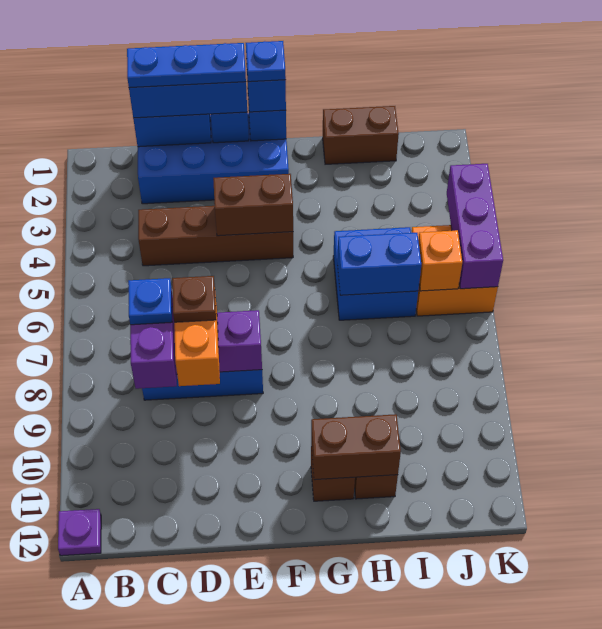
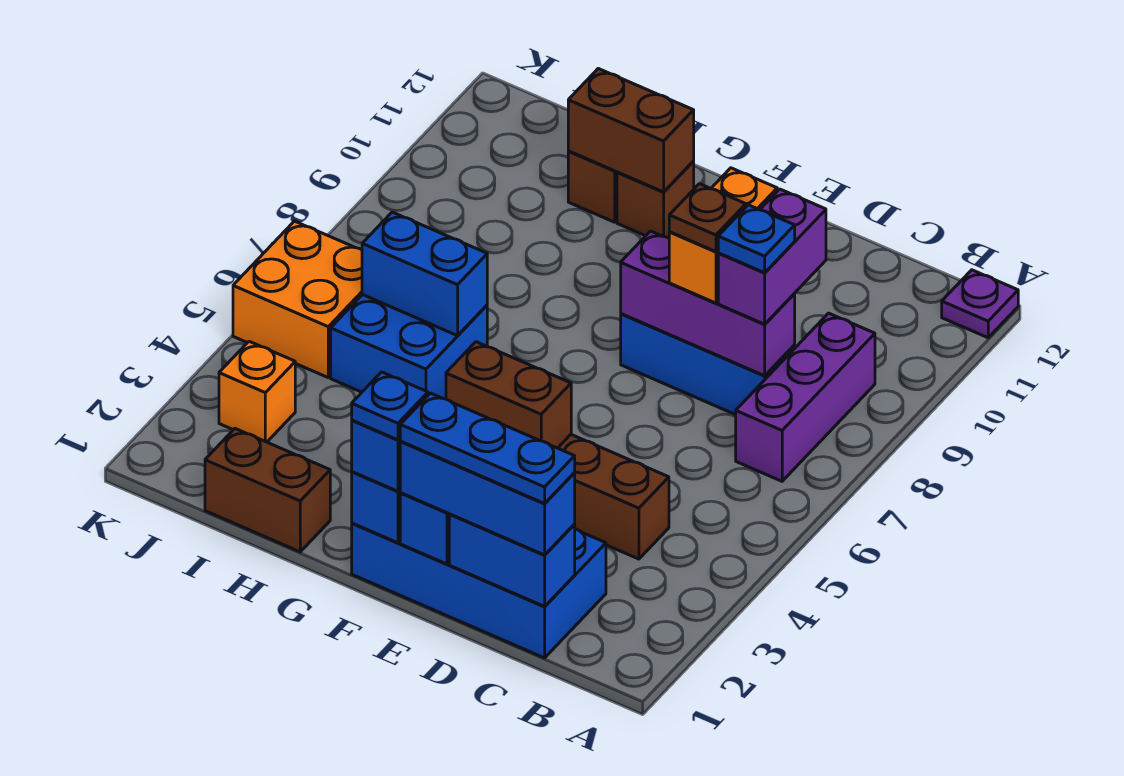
orange brick J6 level 2 -> orange brick J3 level 1
purple brick K4:K6 level 2 -> purple brick B7:B9 level 1

